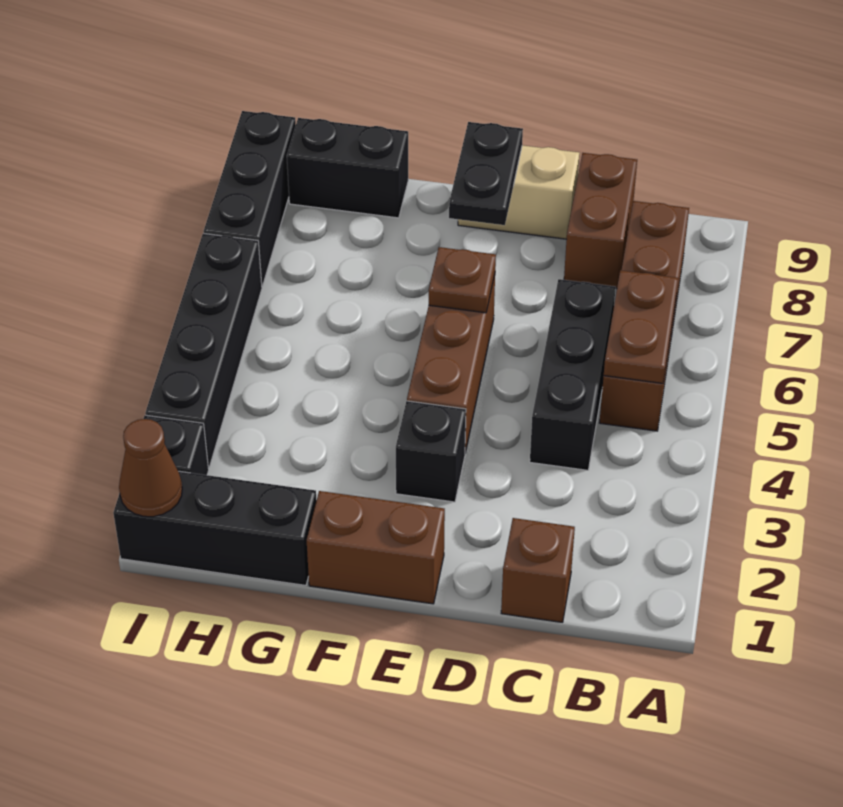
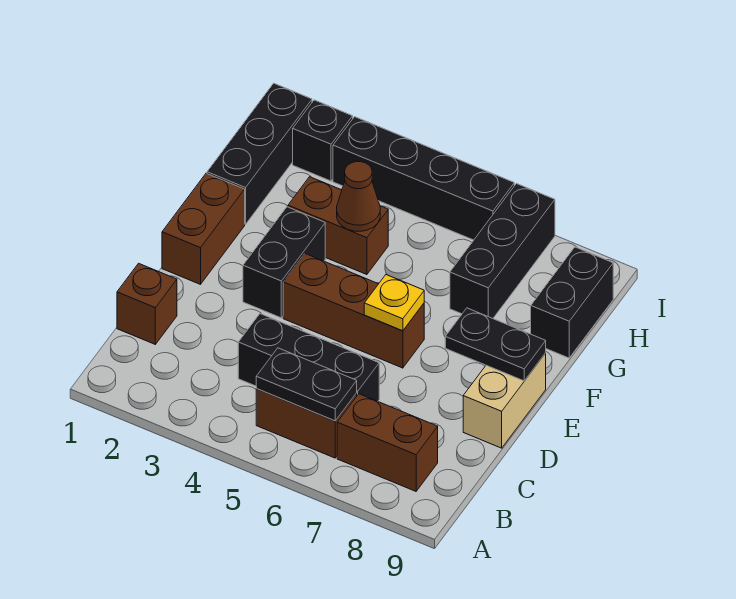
brown plate B5:B6 level 2 -> black plate B5:B6 level 2
brown brick C8:C9 level 1 -> brown brick G3:G4 level 1
black brick E3 level 1 -> black brick E3:F3 level 1
brown plate E6 level 2 -> yellow plate E6 level 2
brown cone I1 level 2 -> brown cone G4 level 2
black brick I7:I9 level 1 -> black brick G7:I7 level 1

